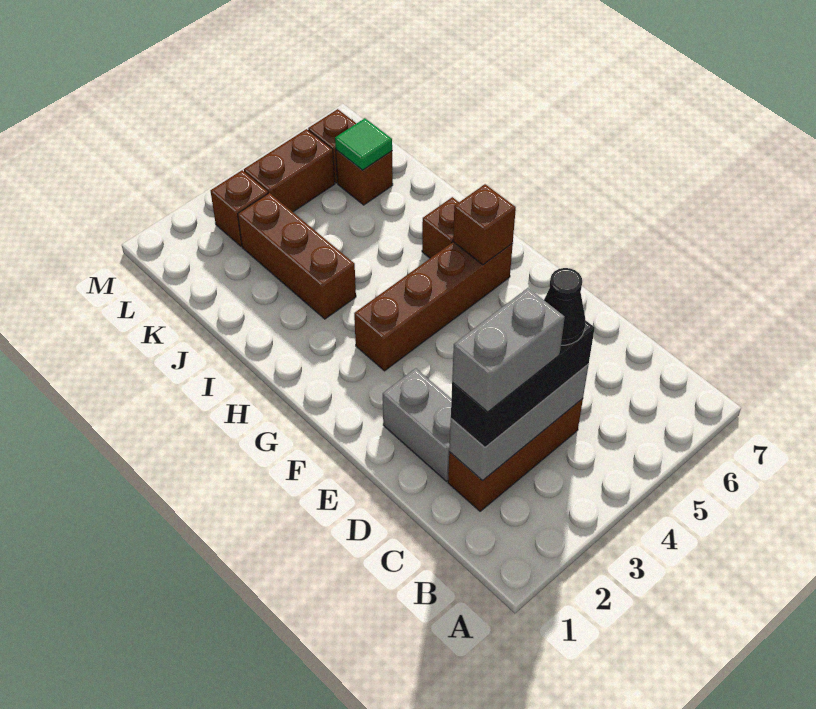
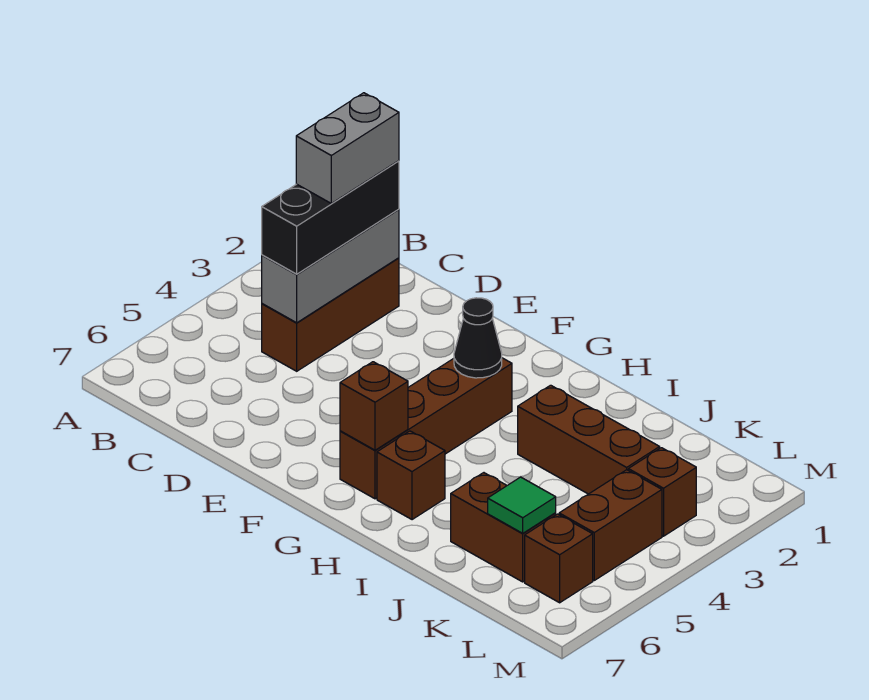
black cone C4 level 4 -> black cone G3 level 2
grey brick D2:E2 level 1 -> none
brown brick K6 level 1 -> brown brick J6:K6 level 1

